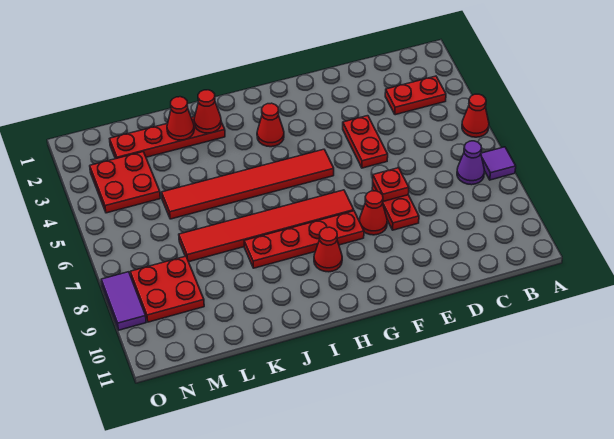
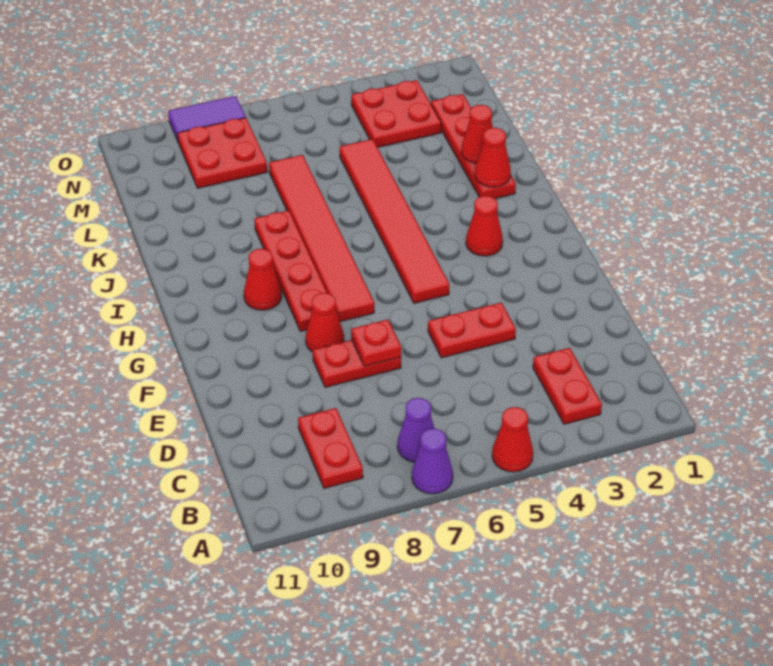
purple tile A7 level 1 -> purple cone A7 level 1
none -> red plate B9:C9 level 1

